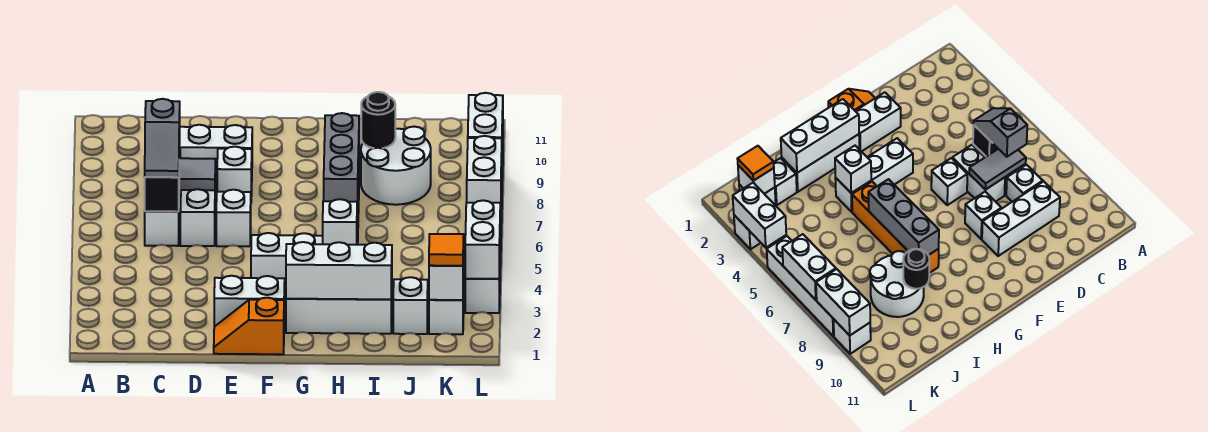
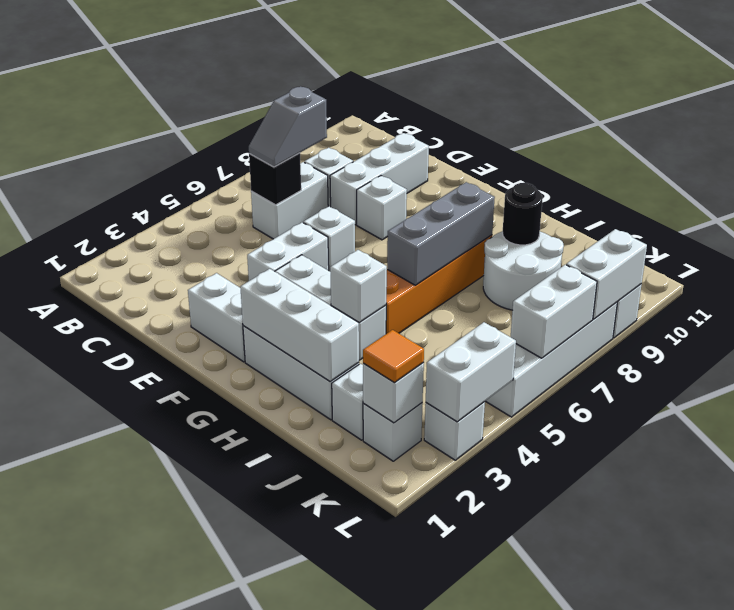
grey tile C7:D7 level 2 -> none
white brick C9:E9 level 1 -> white brick D8:D10 level 1
white brick D6:D7 level 1 -> white brick E4:E5 level 1
orange slope E1:F1 level 1 top F -> none

